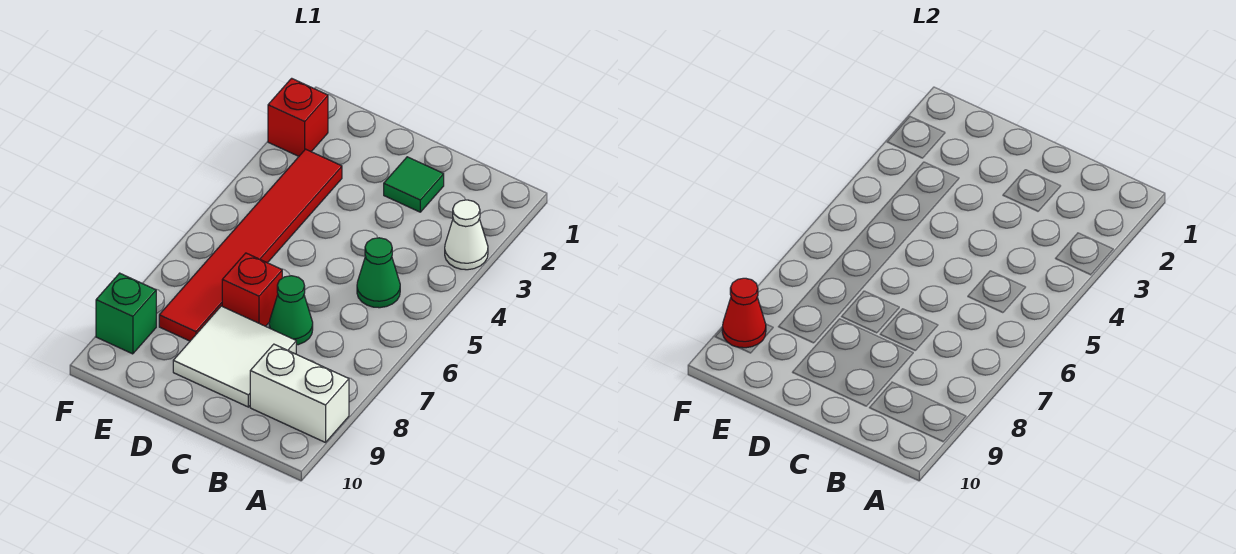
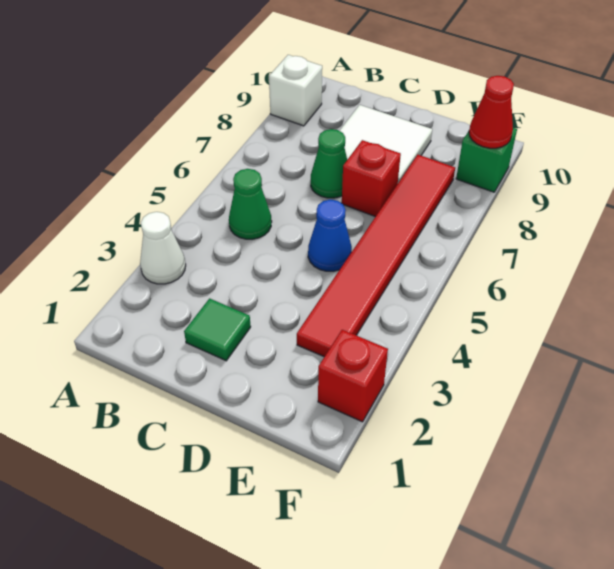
white brick A9:B9 level 1 -> white brick A9 level 1
none -> blue cone D5 level 1

